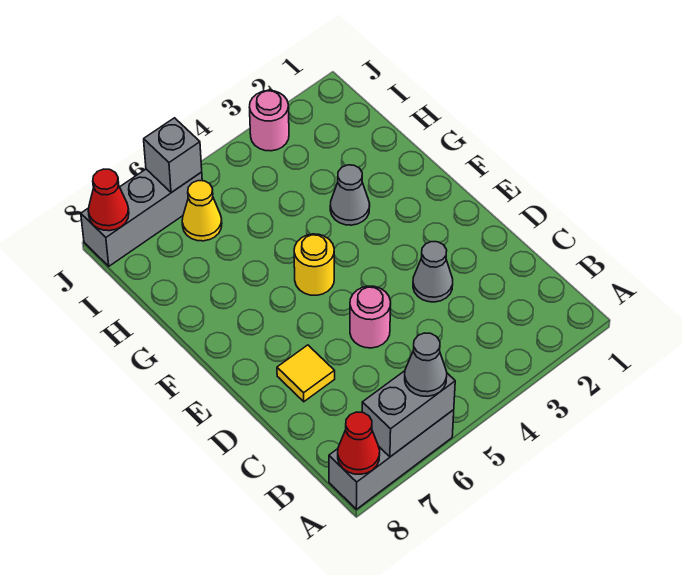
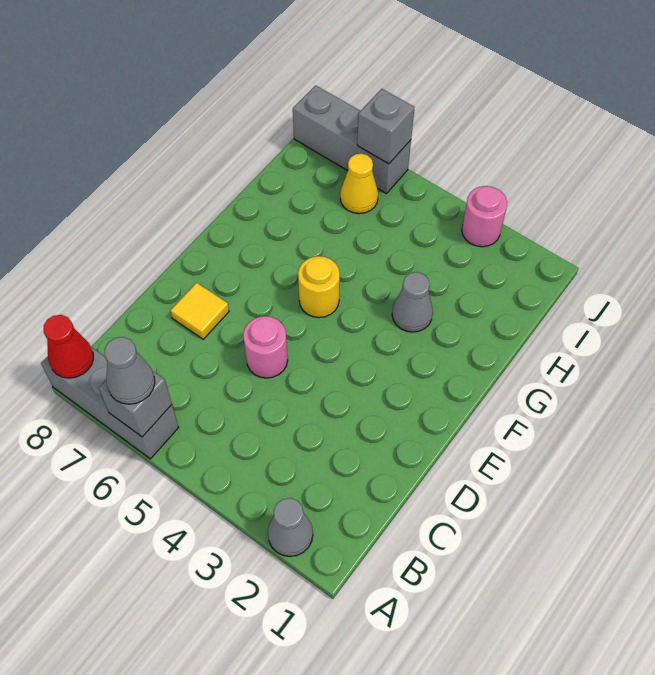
grey brick A6:A7 level 2 -> grey brick A6 level 2
grey cone D3 level 1 -> grey cone A2 level 1
red cone J8 level 2 -> none

